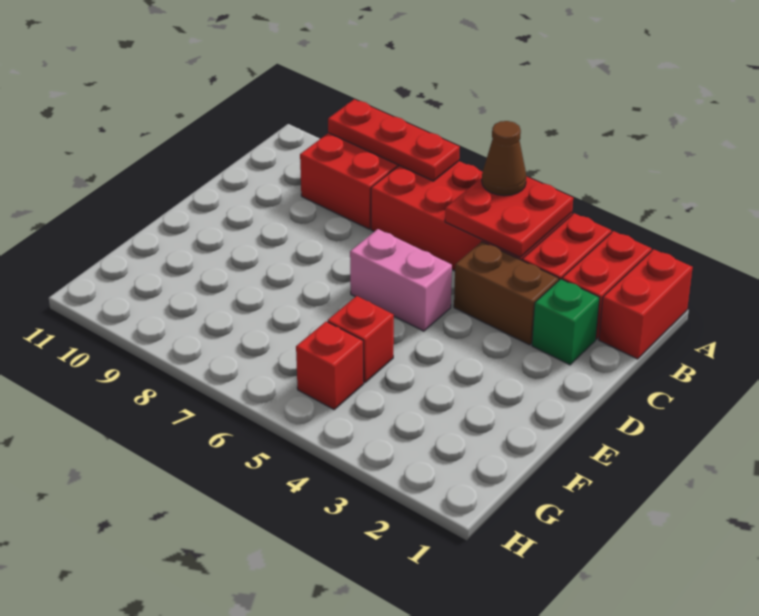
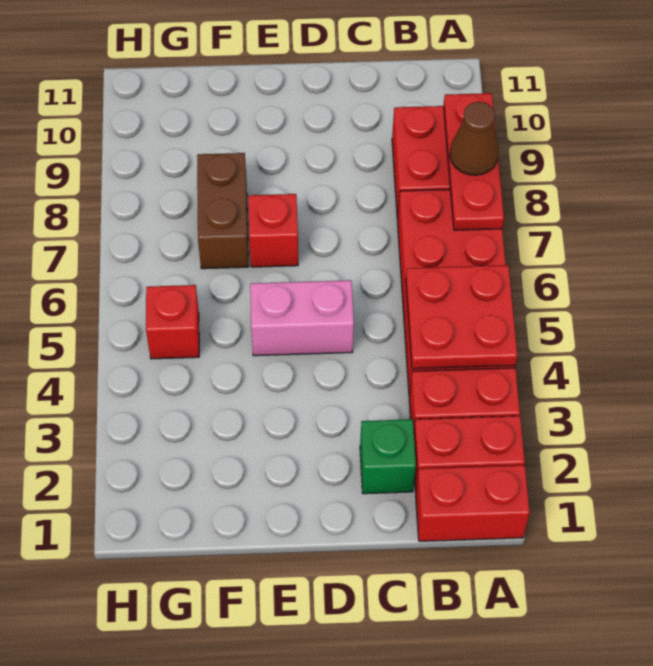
brown cone A5 level 3 -> brown cone A8 level 3
brown brick C3:C4 level 1 -> brown brick F7:F8 level 1
pink brick D5:D6 level 1 -> pink brick D5:E5 level 1
red brick F5 level 1 -> red brick E7 level 1

